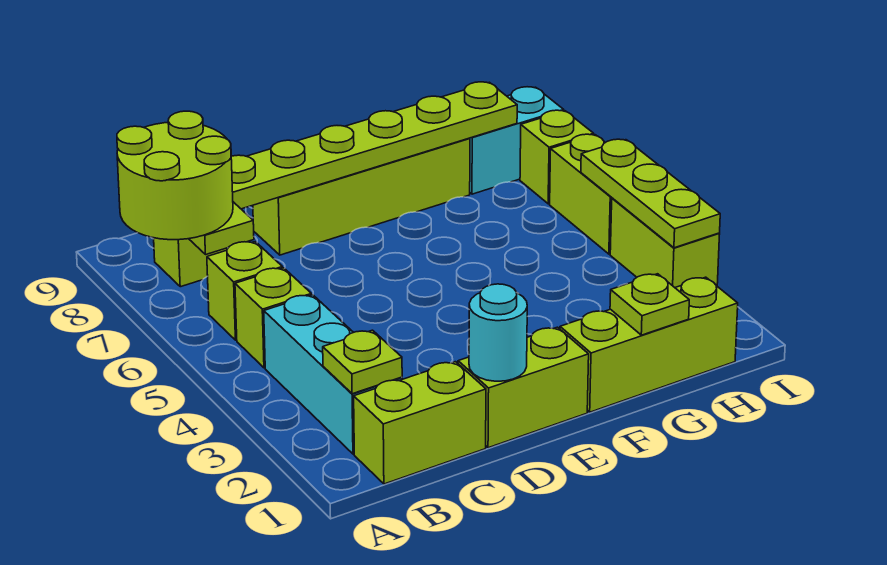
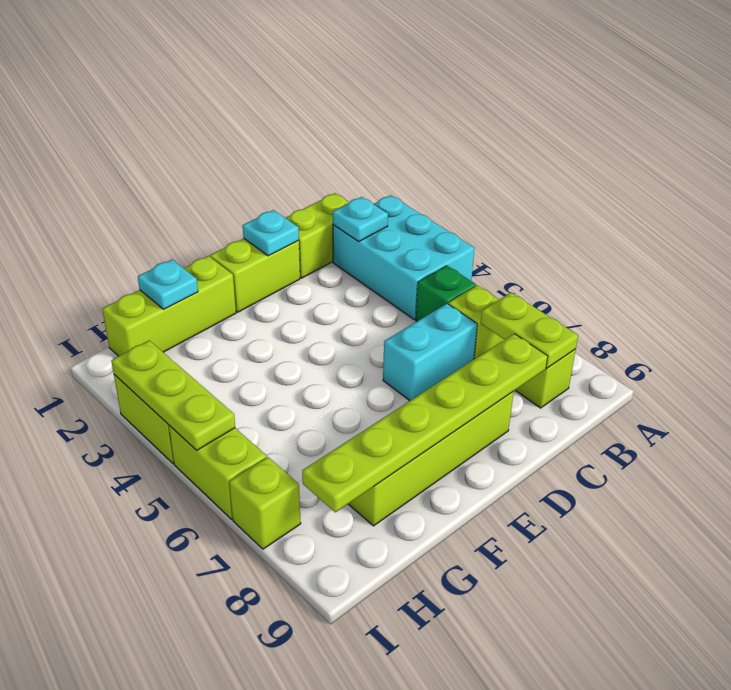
lime round brick A7:B8 level 3 -> none
cyan brick B2:B4 level 1 -> cyan brick A2:B4 level 1
lime plate B2 level 2 -> cyan plate B2 level 2
lime brick B5 level 1 -> green brick B5 level 1
cyan round brick D1 level 2 -> cyan plate D1 level 2
lime plate G1 level 2 -> cyan plate G1 level 2
cyan brick H8:I8 level 1 -> cyan brick C6:D6 level 1

